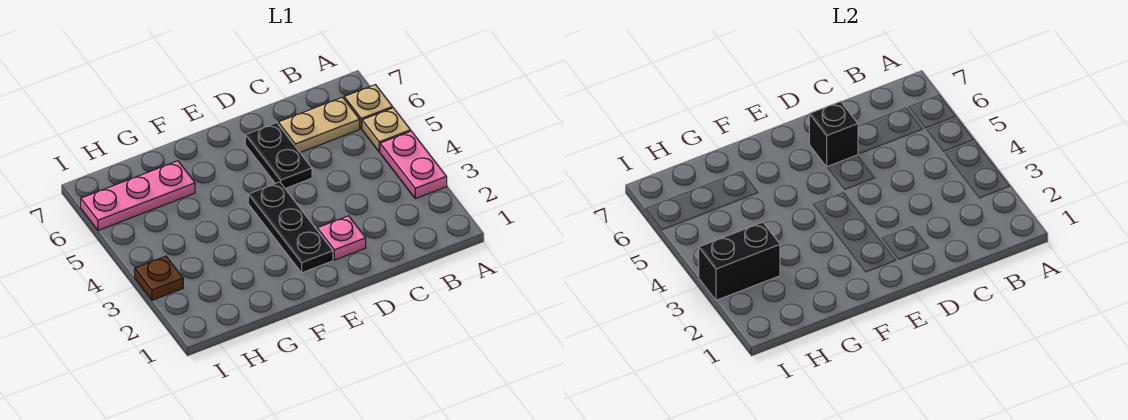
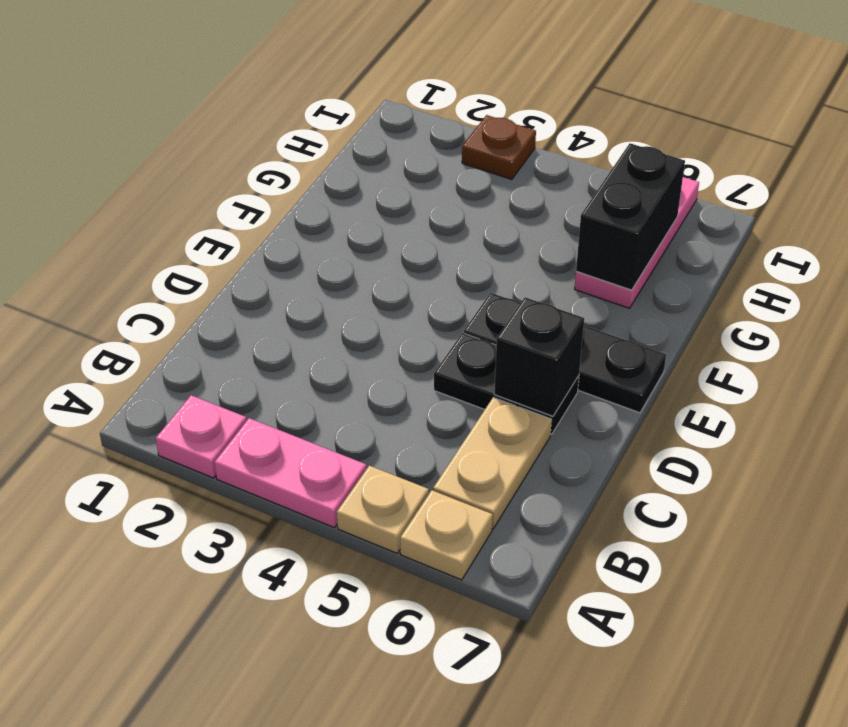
pink plate D2 level 1 -> pink plate A2 level 1
black plate E2:E4 level 1 -> black plate E5:E7 level 1
black brick H3:I3 level 2 -> black brick G6:H6 level 2

